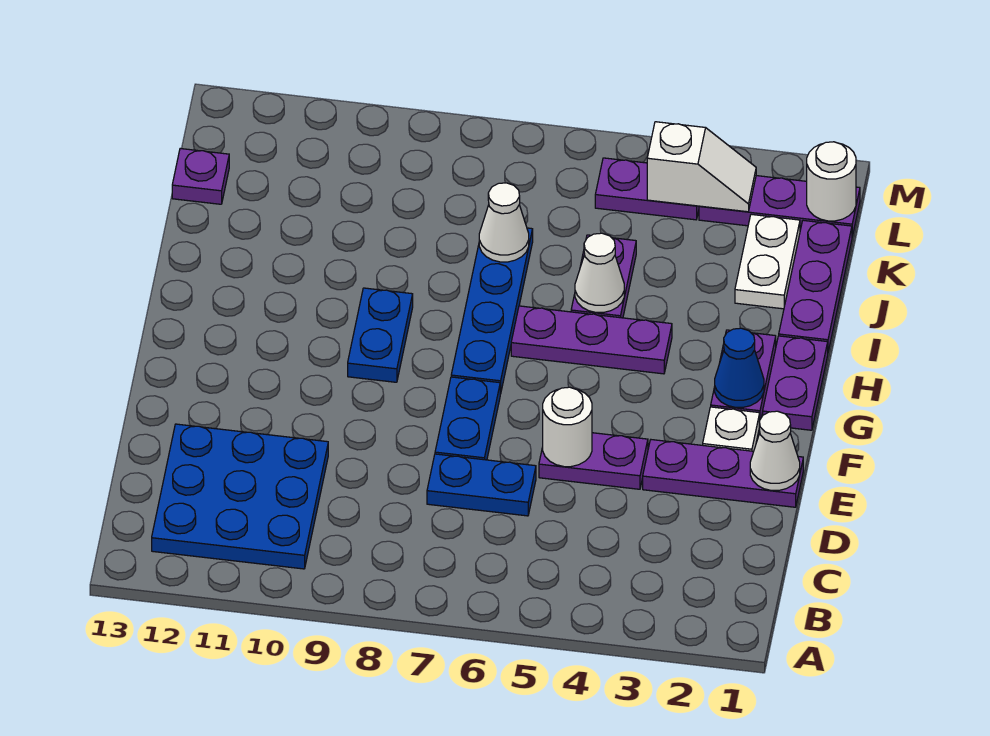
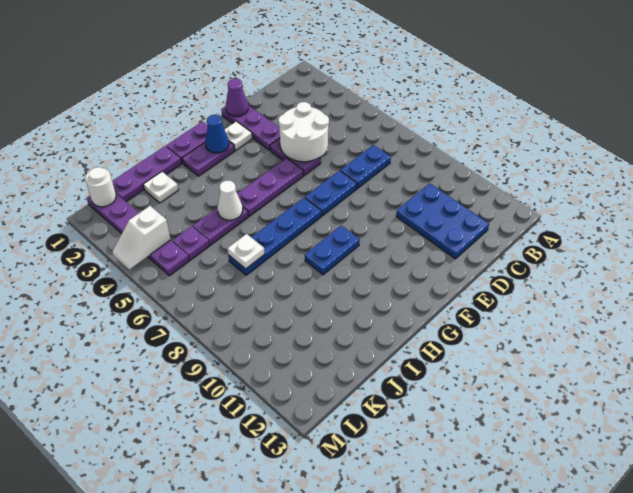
blue plate B10:D12 level 1 -> blue plate C10:D12 level 1
blue plate D6:D7 level 1 -> blue plate C7:D7 level 1
white cone E1 level 2 -> purple cone E1 level 2
white round brick E5 level 2 -> white round brick D4:E5 level 2
purple plate H4:H6 level 1 -> purple plate F5:H5 level 1
white plate J2:K2 level 1 -> white plate J2 level 1
white cone J7 level 2 -> white plate J7 level 2
purple plate K13 level 1 -> purple plate K5 level 1
white slope L3:L4 level 2 top 4 -> white slope L4:M4 level 2 top L

